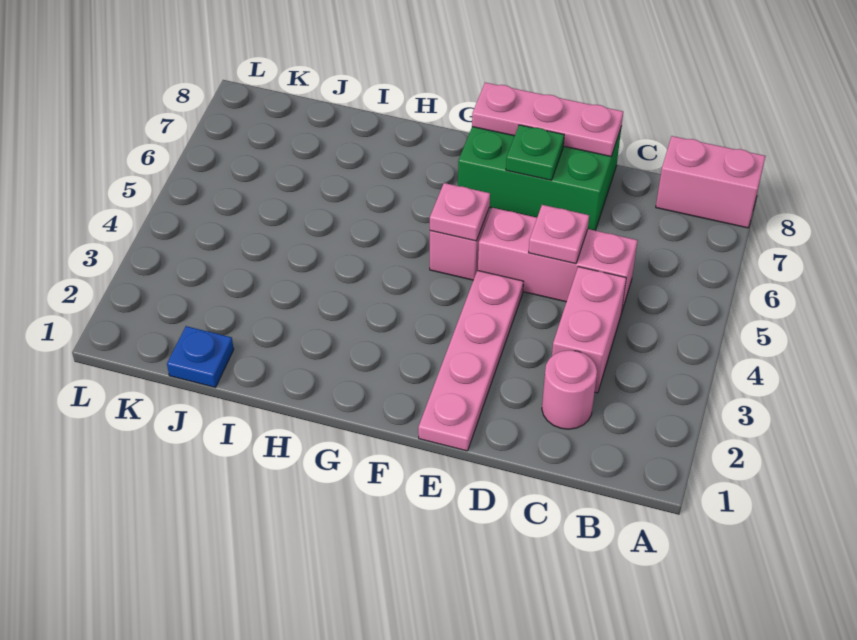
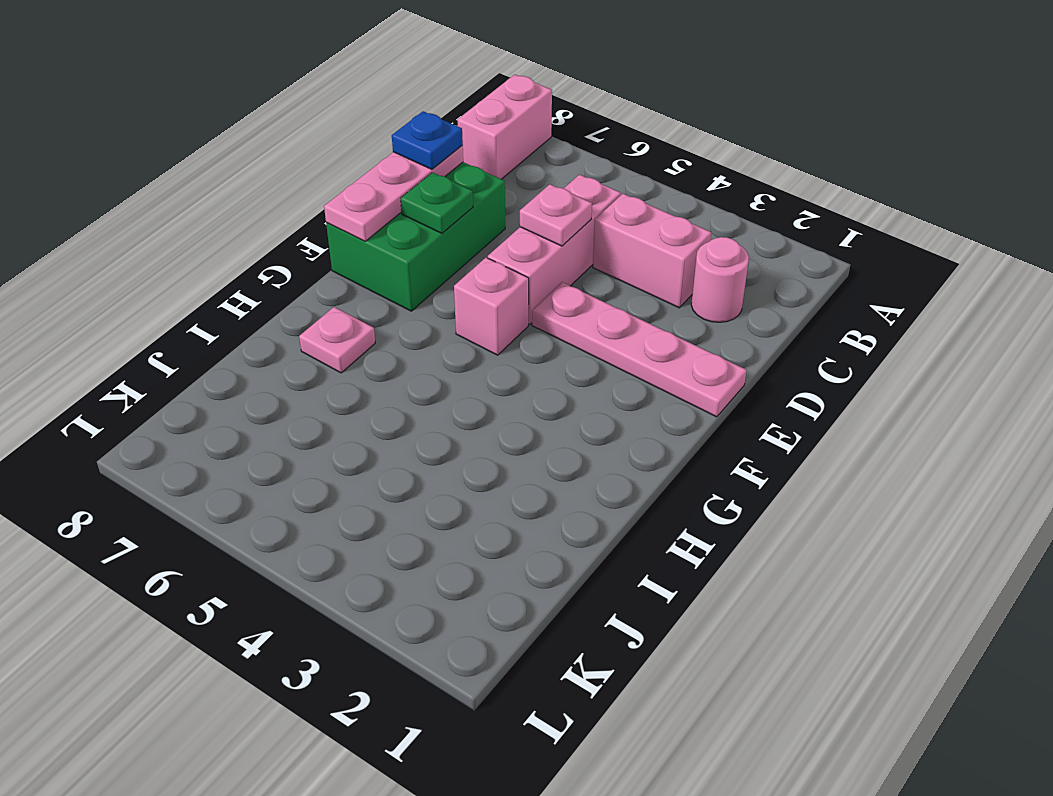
pink plate F5 level 2 -> pink plate H7 level 1
blue plate J1 level 1 -> blue plate D8 level 3

